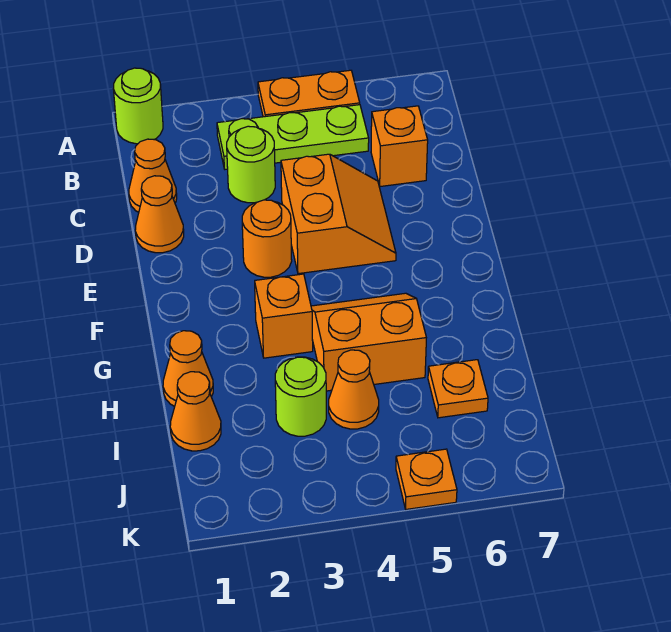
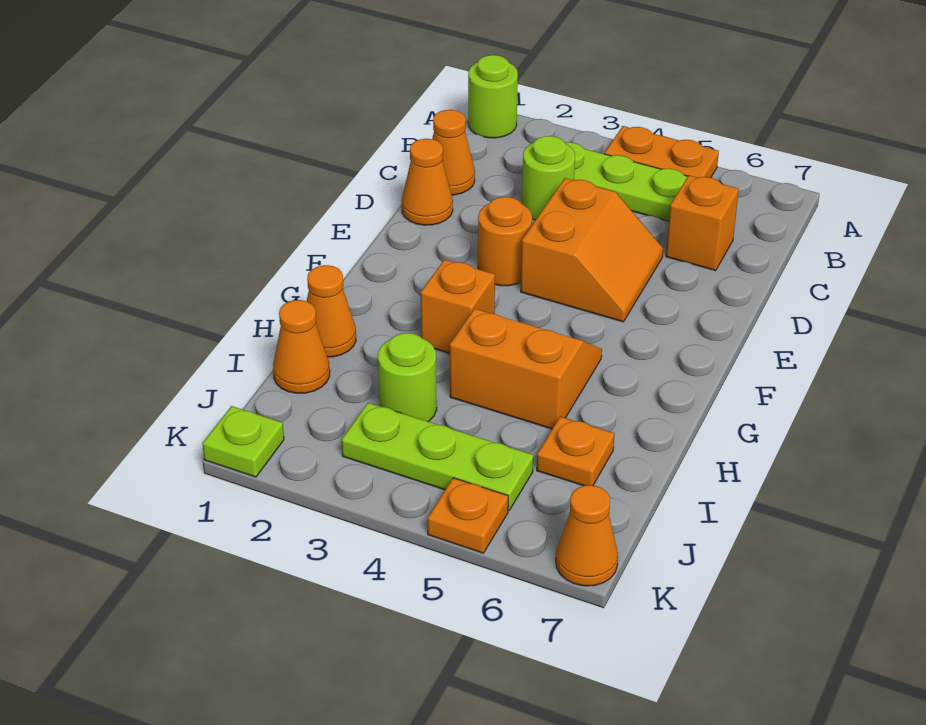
orange cone I4 level 1 -> orange cone K7 level 1
none -> lime plate J3:J5 level 1
none -> lime plate K1 level 1

